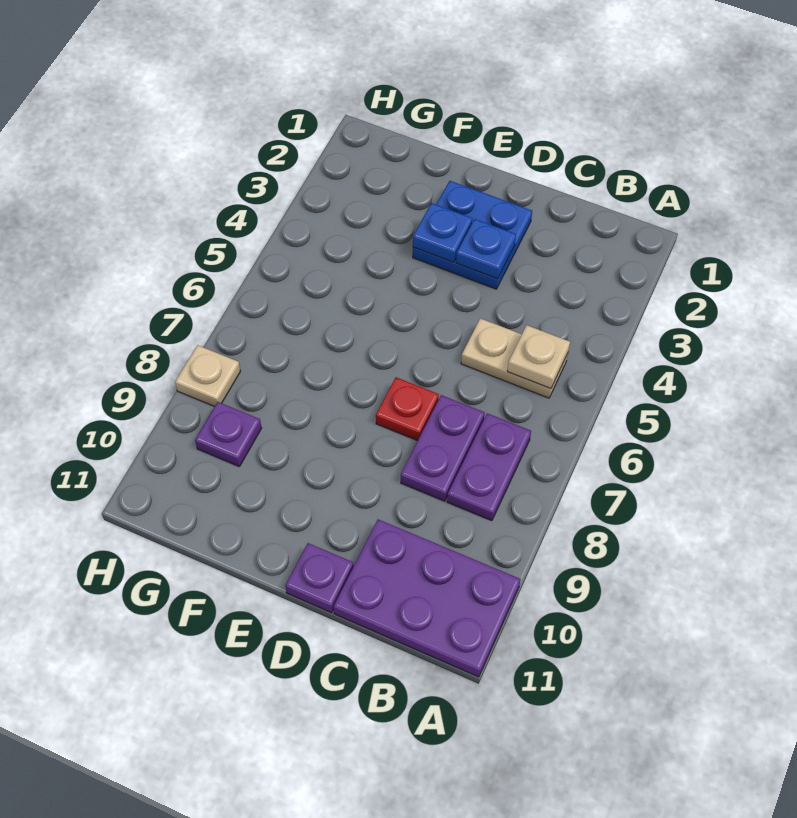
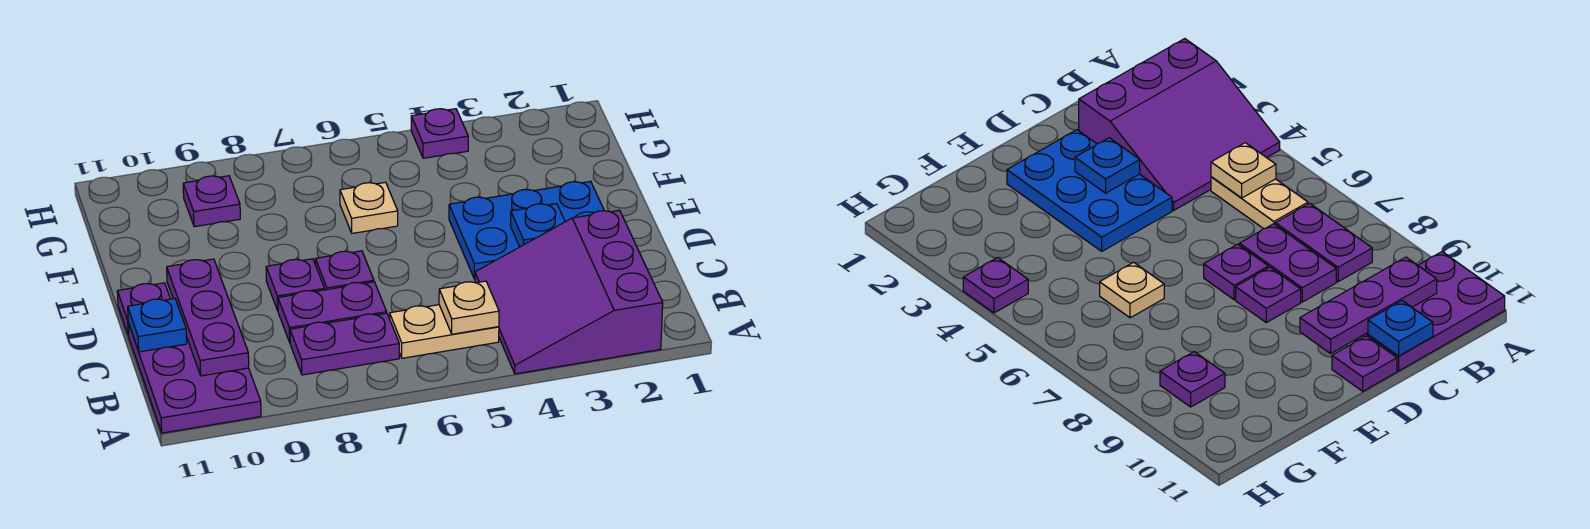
none -> purple slope A2:C4 level 1 top 2
tan plate B5:C5 level 1 -> tan plate B5:B6 level 1
none -> purple plate B10:D10 level 2
blue plate D2:E3 level 1 -> blue plate D2:E4 level 1
red plate D7 level 1 -> purple plate D7 level 1
none -> purple plate D8 level 1
blue plate E3 level 2 -> blue plate C11 level 2
none -> purple plate H4 level 1
tan plate H8 level 1 -> tan plate F6 level 1

